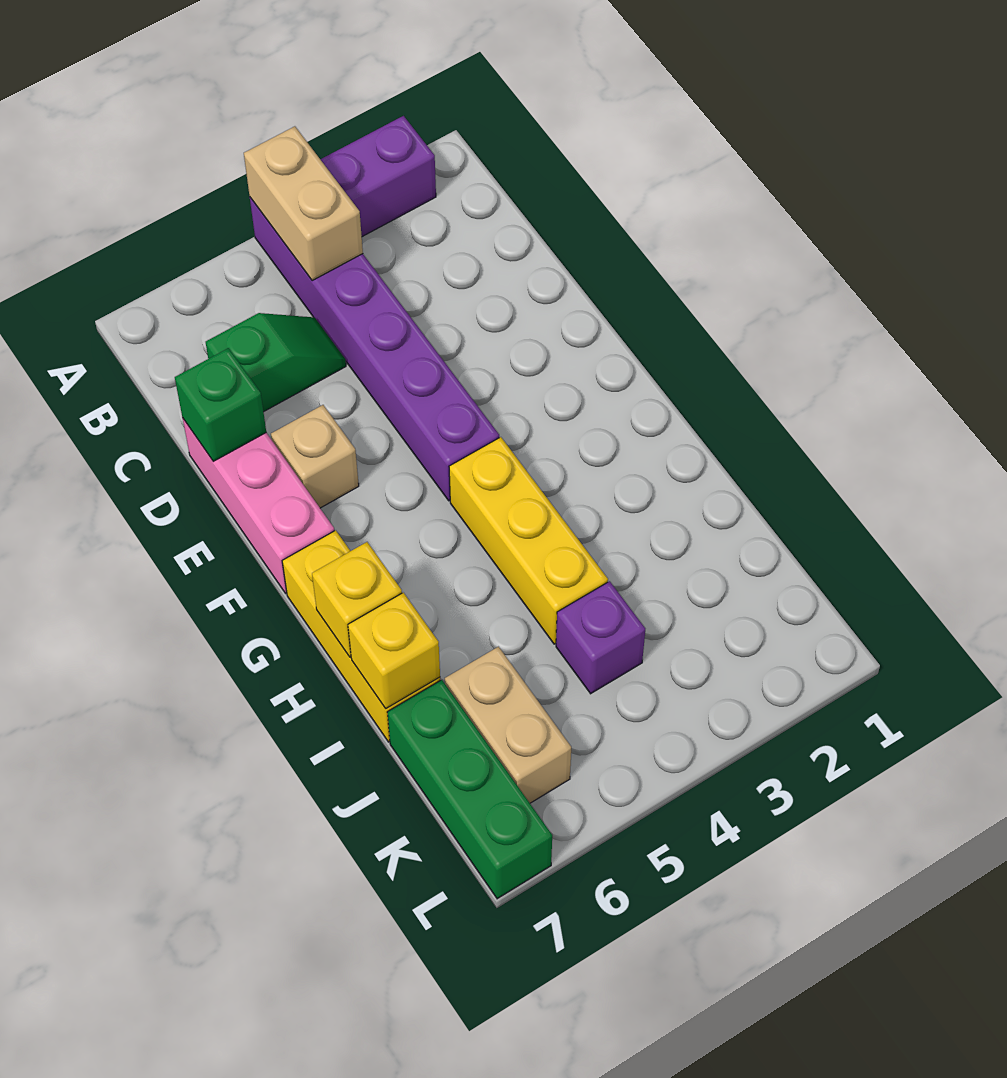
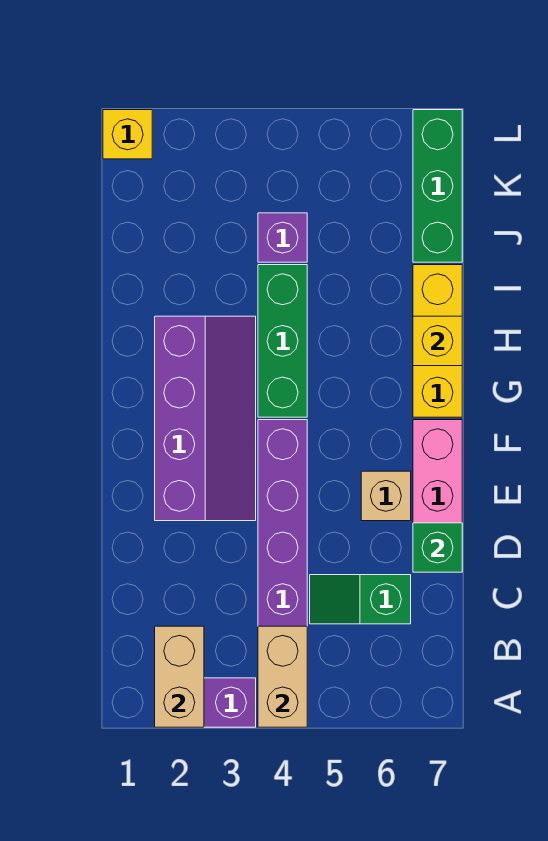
none -> purple slope E2:H3 level 1 top 2
yellow brick G4:I4 level 1 -> green brick G4:I4 level 1
yellow brick I7 level 2 -> yellow brick L1 level 1
tan brick J6:K6 level 1 -> tan brick A2:B2 level 2

